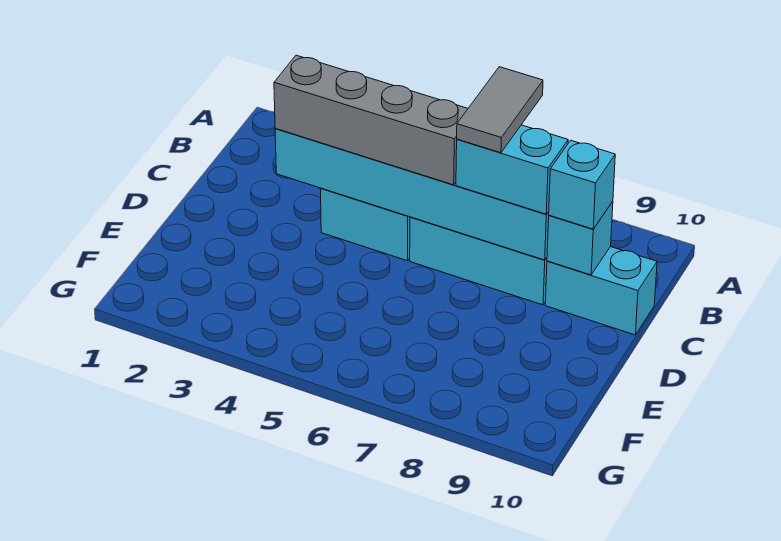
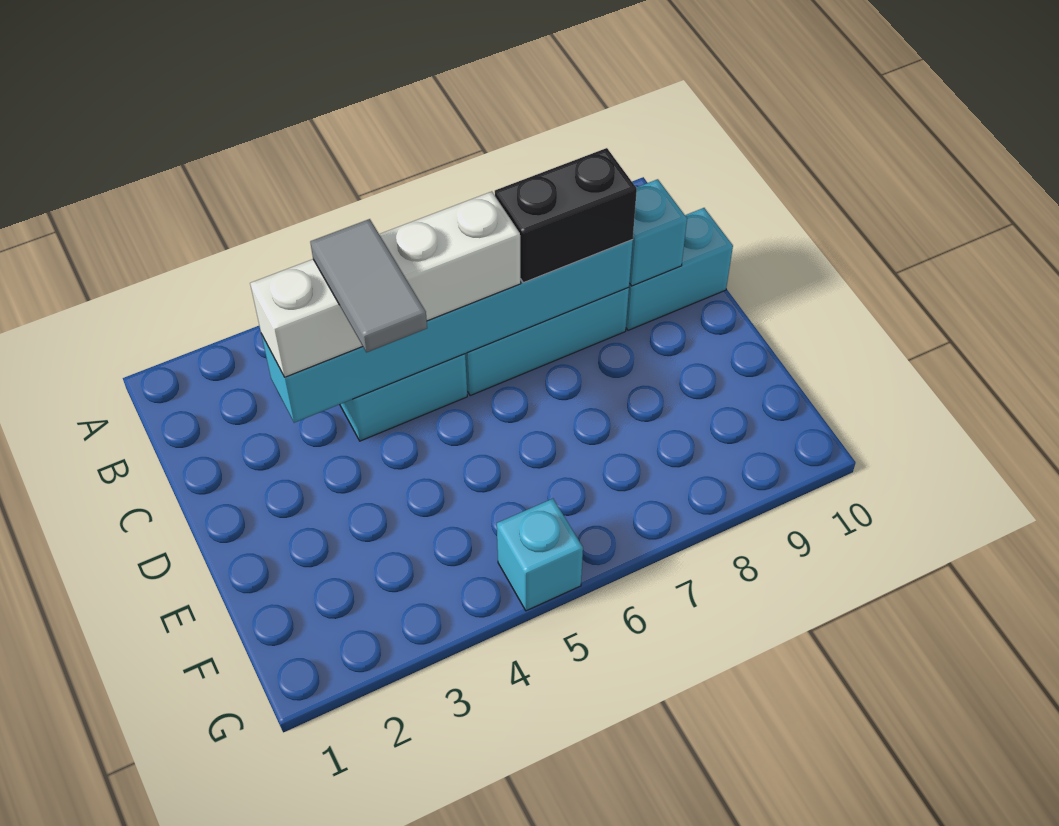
grey tile B7:C7 level 4 -> grey tile C4:D4 level 4
grey brick C3:C6 level 3 -> white brick C3:C6 level 3
cyan brick C7:C8 level 3 -> black brick C7:C8 level 3
cyan brick C9 level 3 -> cyan brick G5 level 1

